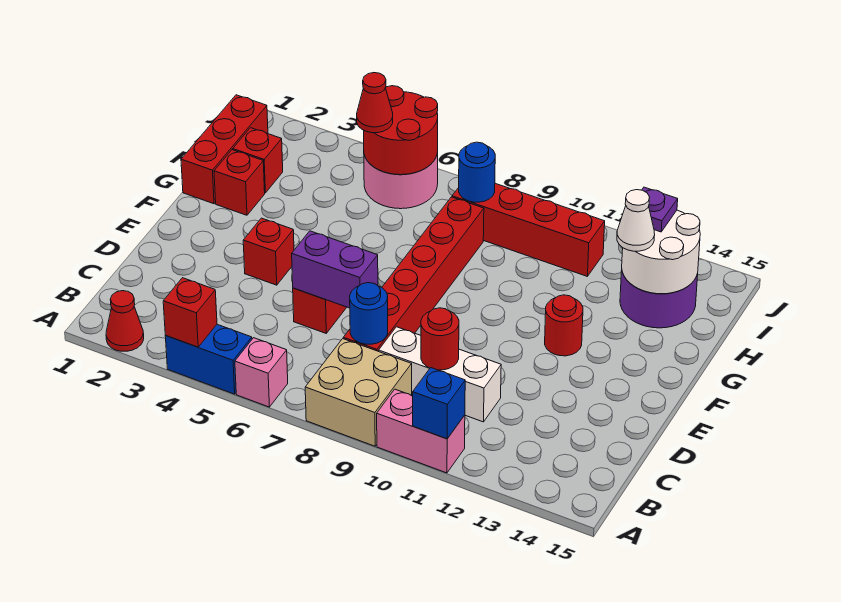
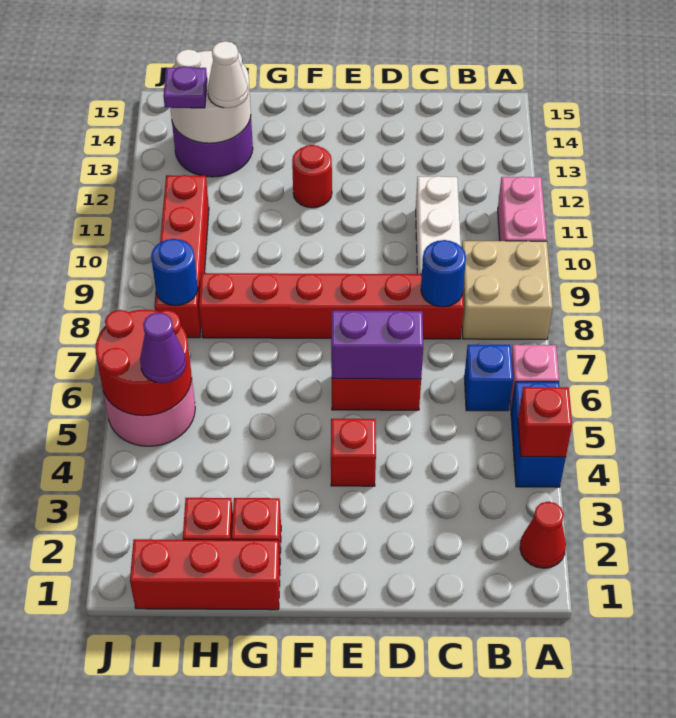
blue brick A11 level 2 -> blue brick B6 level 1
red round brick C10 level 2 -> none
purple brick D6:D7 level 2 -> purple brick D6:E6 level 2
red cone I5 level 3 -> purple cone I5 level 3

